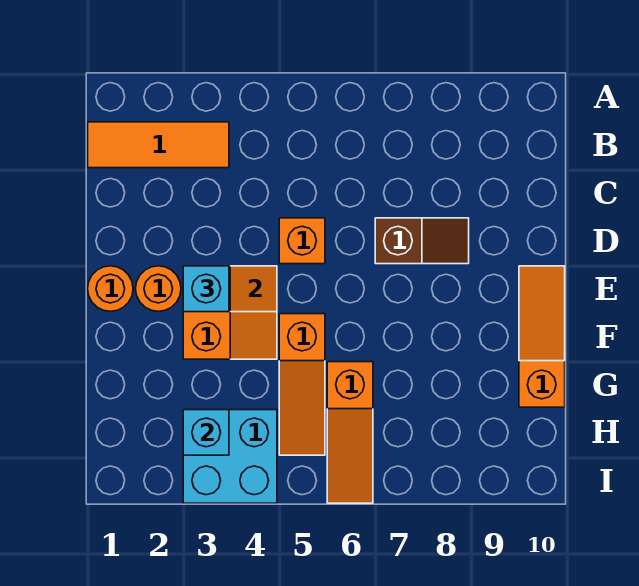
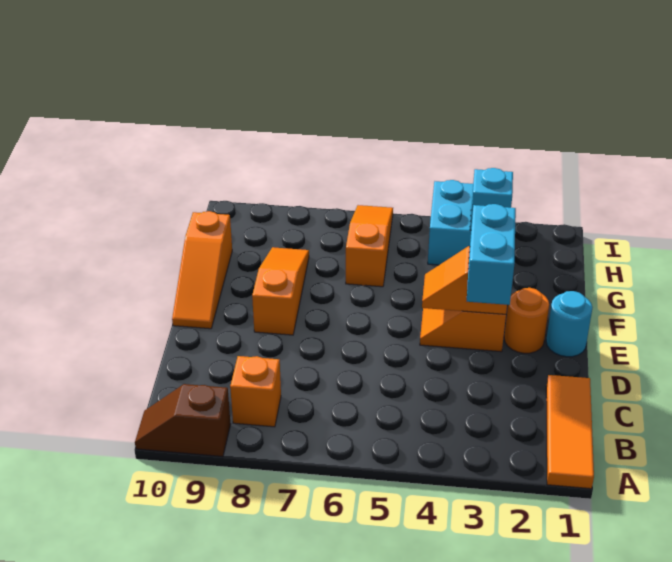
orange tile B1:B3 level 1 -> orange tile A1:C1 level 1
orange brick D5 level 1 -> orange brick B8 level 1
brown slope D7:D8 level 1 top 7 -> brown slope A9:A10 level 1 top 9
orange round brick E1 level 1 -> cyan round brick E1 level 1
cyan brick E3 level 3 -> cyan brick D3:E3 level 3
orange slope F5:H5 level 1 top F -> orange slope E8:G8 level 1 top E

